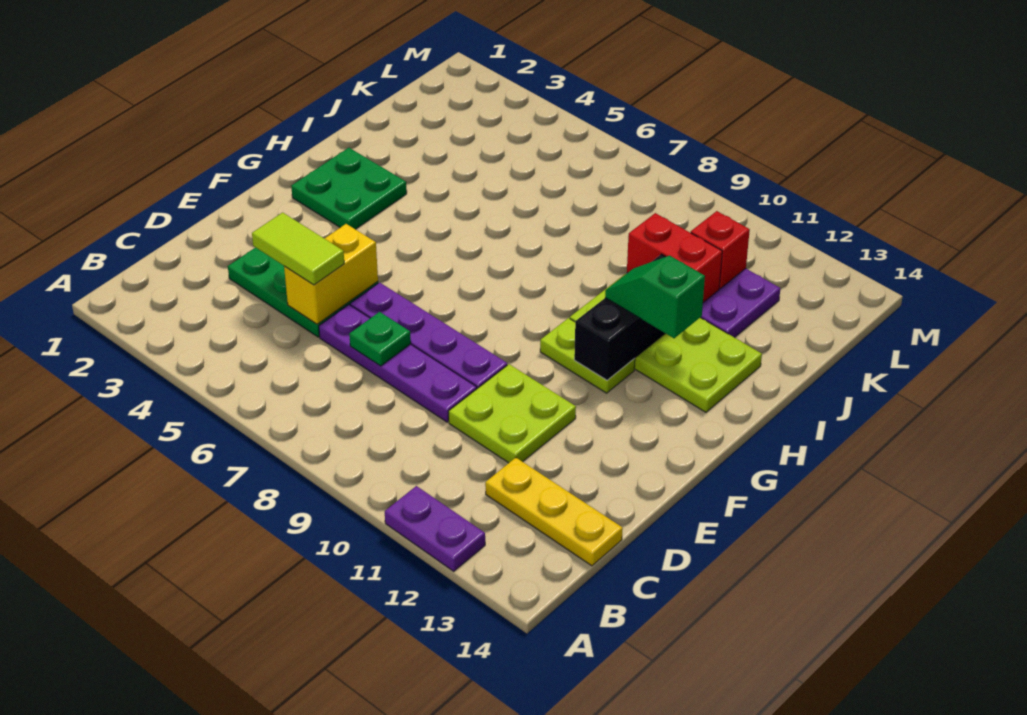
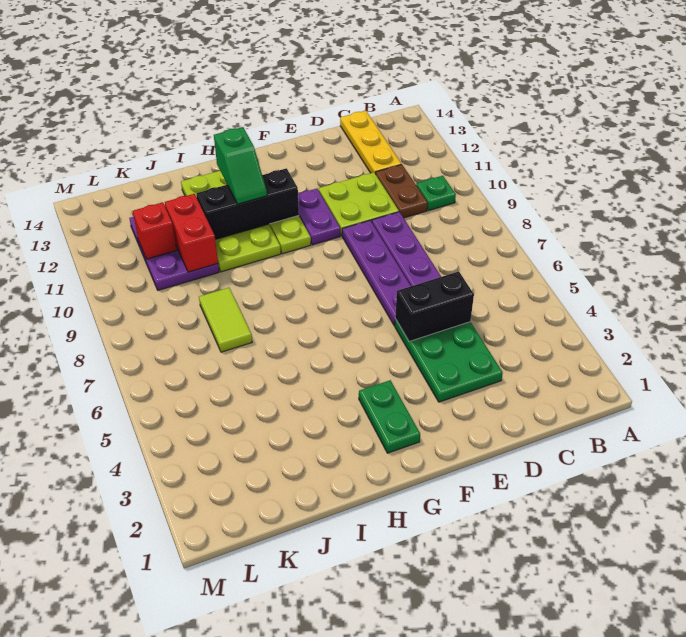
purple plate A11:A12 level 1 -> purple plate F10:F11 level 1
none -> brown plate C10:C11 level 1
lime tile D4:D5 level 3 -> lime tile J7:J8 level 1
yellow brick D5:E5 level 2 -> black brick D5:E5 level 2
green plate D7 level 2 -> green plate B10 level 1
green plate G2:H3 level 1 -> green plate G2:G3 level 1

